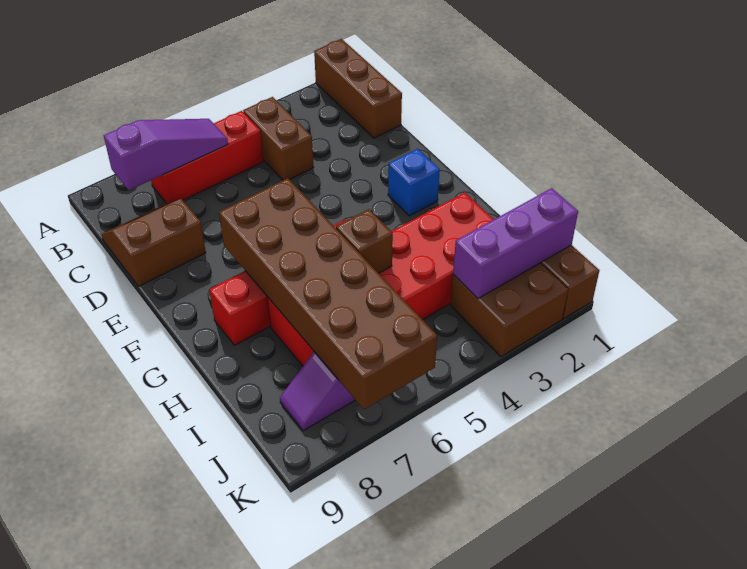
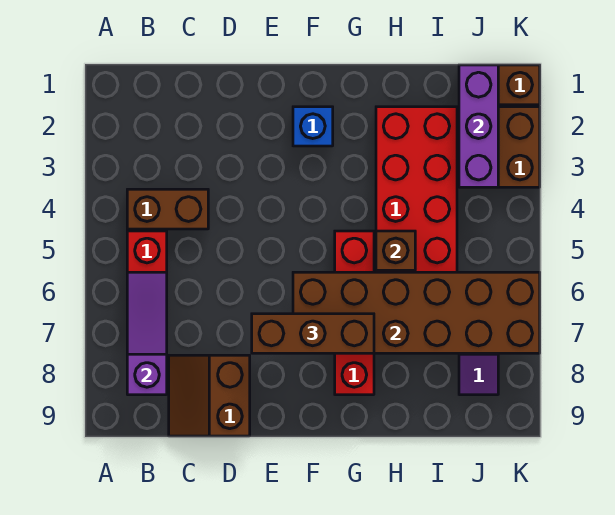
brown brick A1:C1 level 1 -> brown brick E7:G7 level 3

